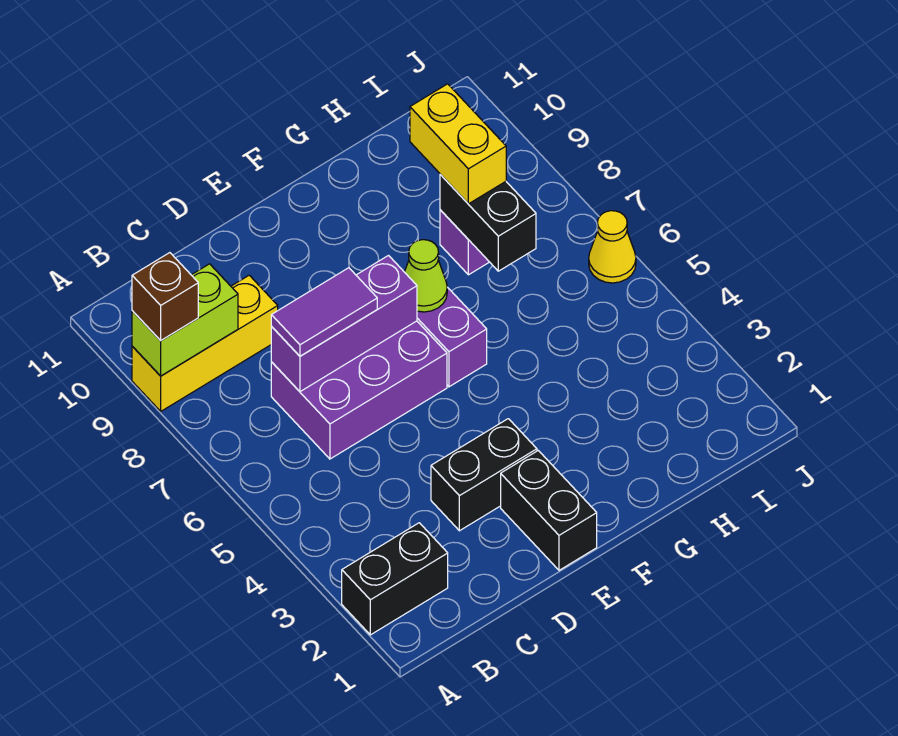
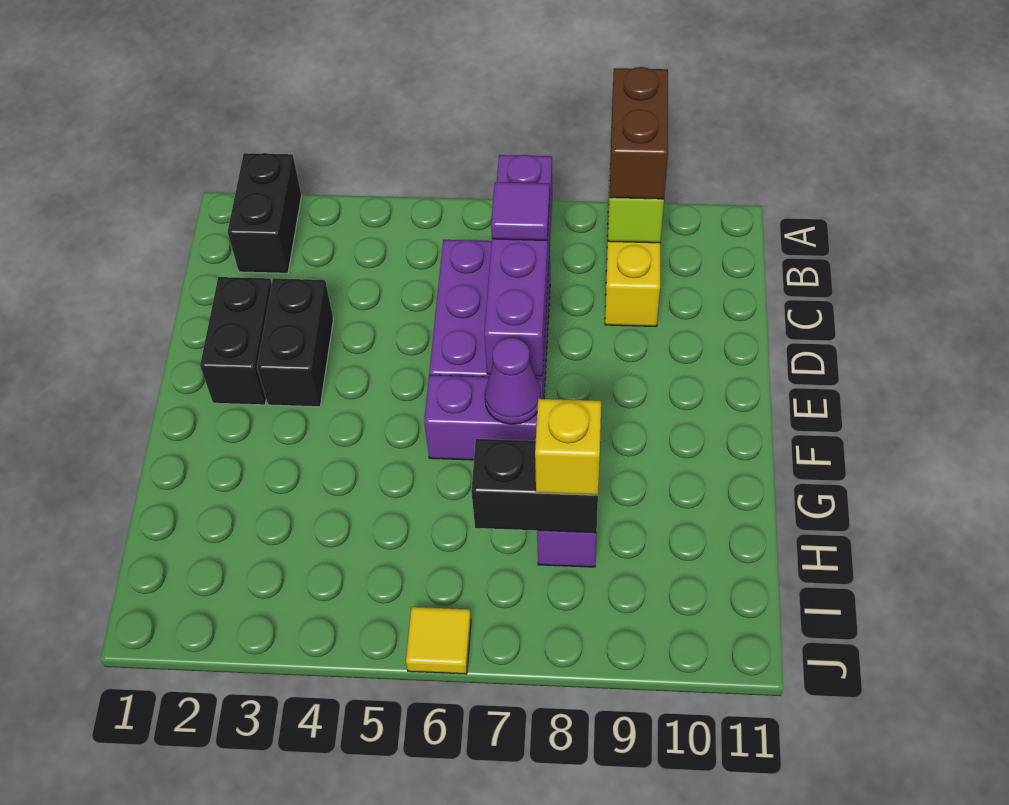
brown brick A9 level 3 -> brown brick A9:B9 level 3
purple brick C7:E7 level 2 -> purple brick B7:E7 level 2
purple tile C7:D7 level 3 -> purple tile C7 level 3
black brick E1:E2 level 1 -> black brick D2:E2 level 1
lime cone F7 level 2 -> purple cone F7 level 2
yellow brick H8:H9 level 3 -> yellow brick H8 level 3
yellow cone J6 level 1 -> yellow tile J6 level 1

